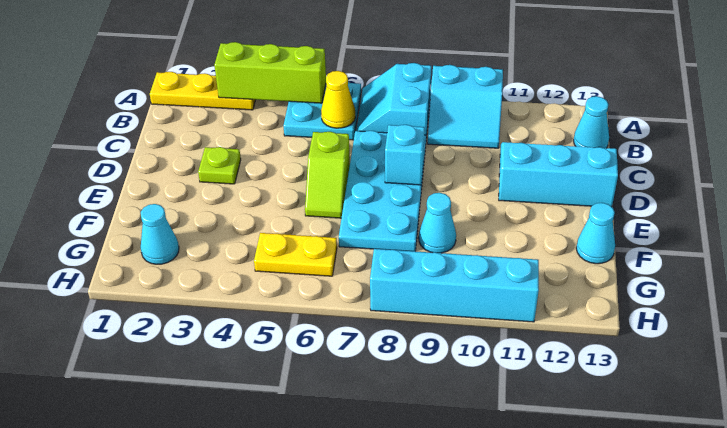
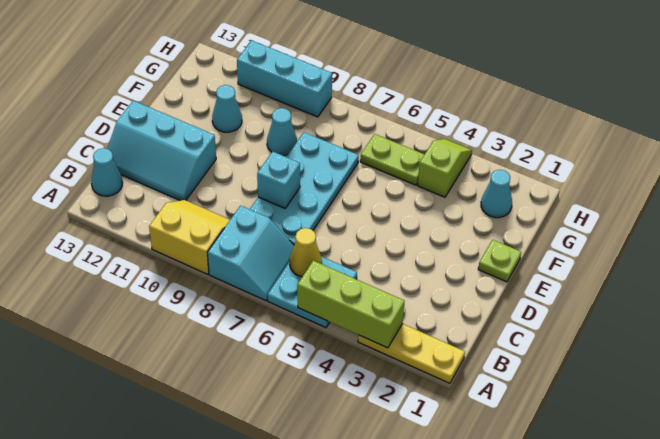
cyan slope A9:B10 level 1 top A -> yellow slope A9:B10 level 1 top A
lime plate D3 level 1 -> lime plate E1 level 1
lime slope D6:E6 level 1 top D -> lime slope G4:H4 level 1 top G
cyan cone F13 level 1 -> cyan cone F11 level 1
yellow plate G5:G6 level 1 -> lime plate G5:G6 level 1
cyan brick H8:H11 level 1 -> cyan brick H9:H11 level 1

